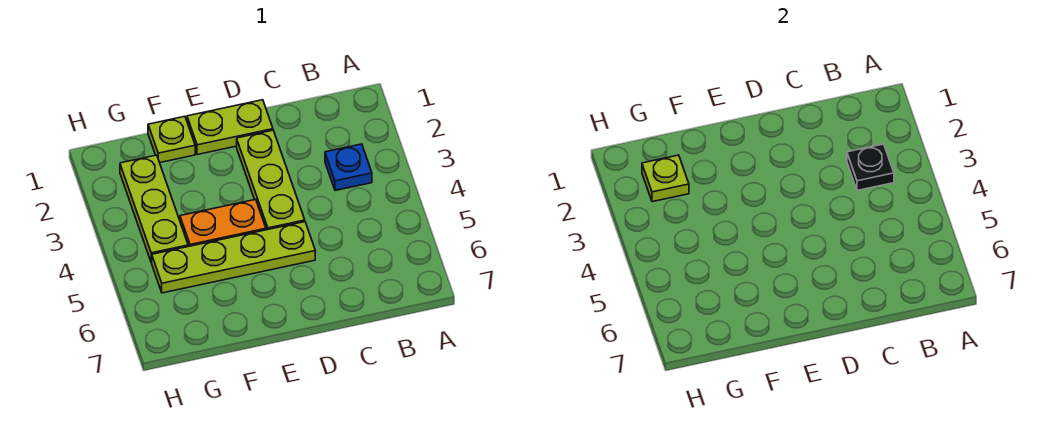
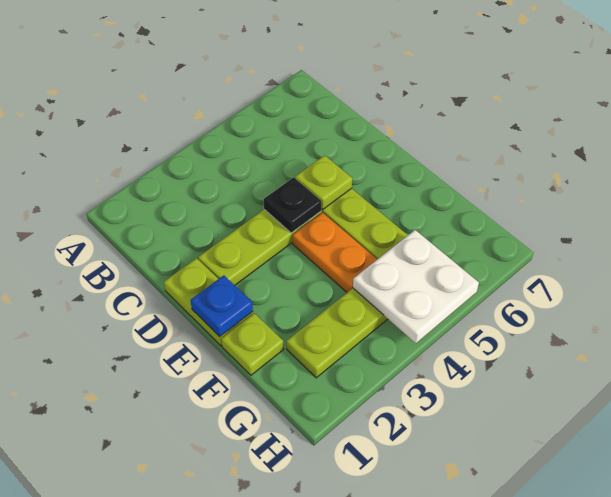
blue plate B3 level 1 -> blue plate E1 level 2
black plate B3 level 2 -> black plate D4 level 2
lime plate G2 level 2 -> lime plate D5 level 2
none -> white plate G4:H5 level 2

